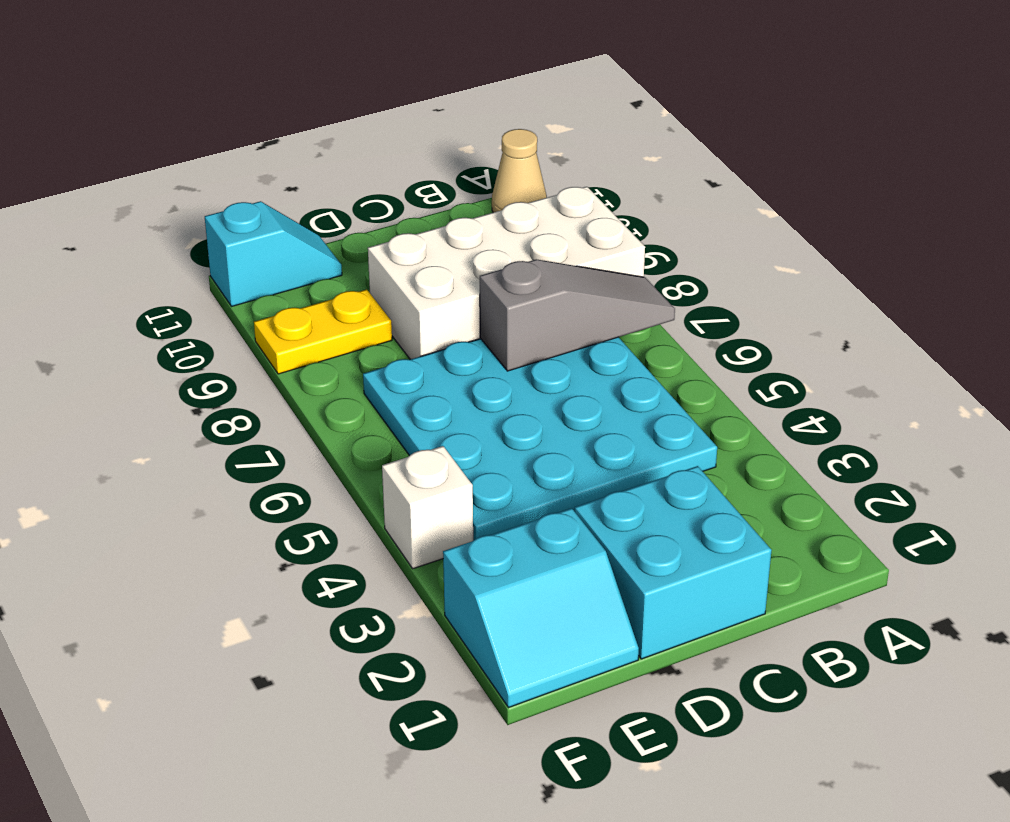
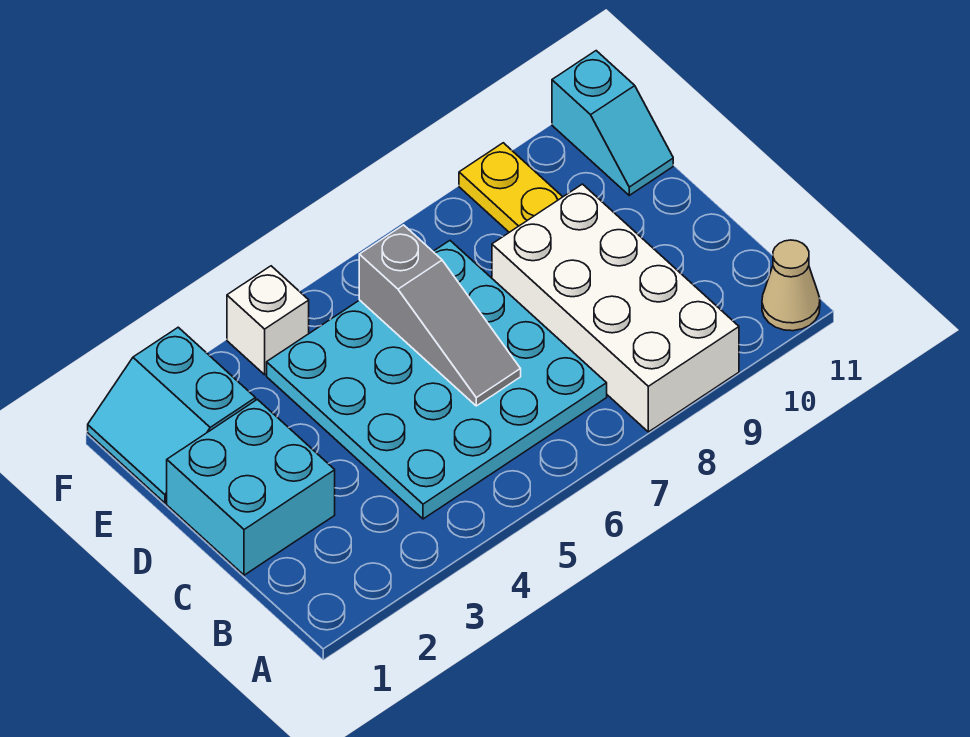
grey slope A7:C7 level 2 top C -> grey slope C6:E6 level 2 top E

